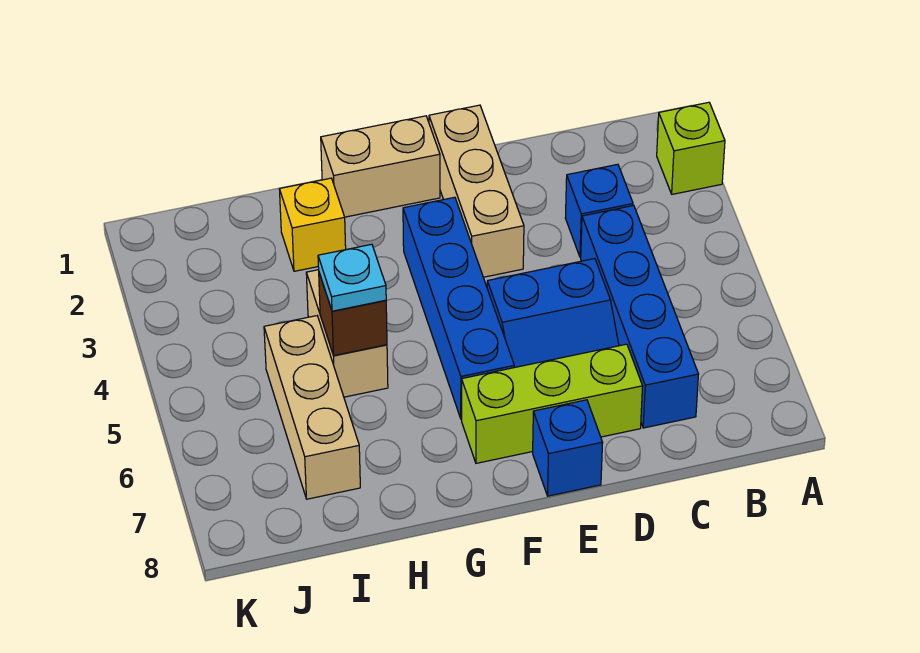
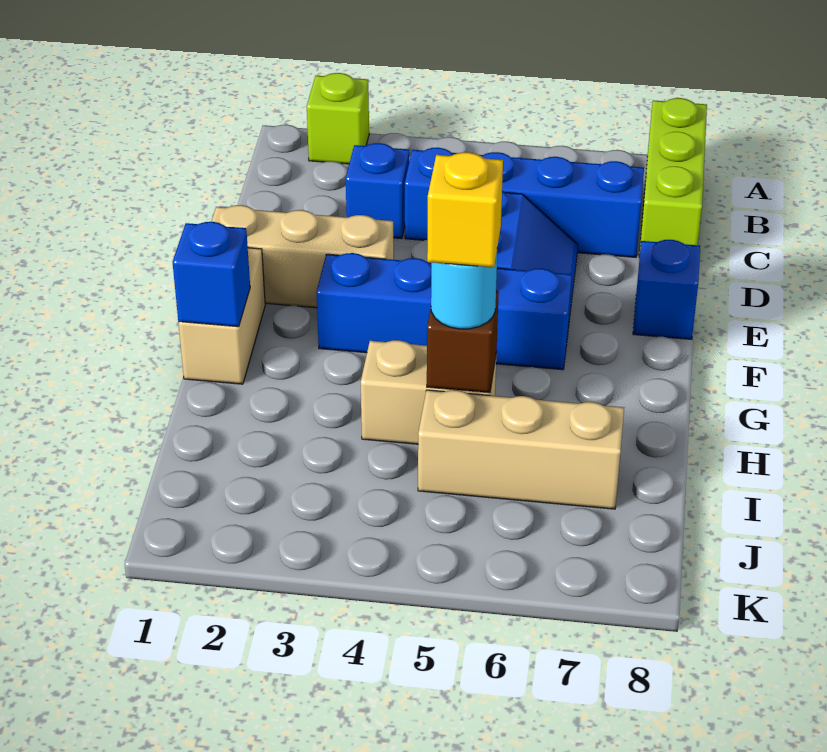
lime brick D7:F7 level 1 -> lime brick A8:C8 level 1
none -> blue brick G1 level 2
yellow brick H2 level 1 -> yellow brick H5 level 4
cyan plate H5 level 3 -> cyan round brick H5 level 3

